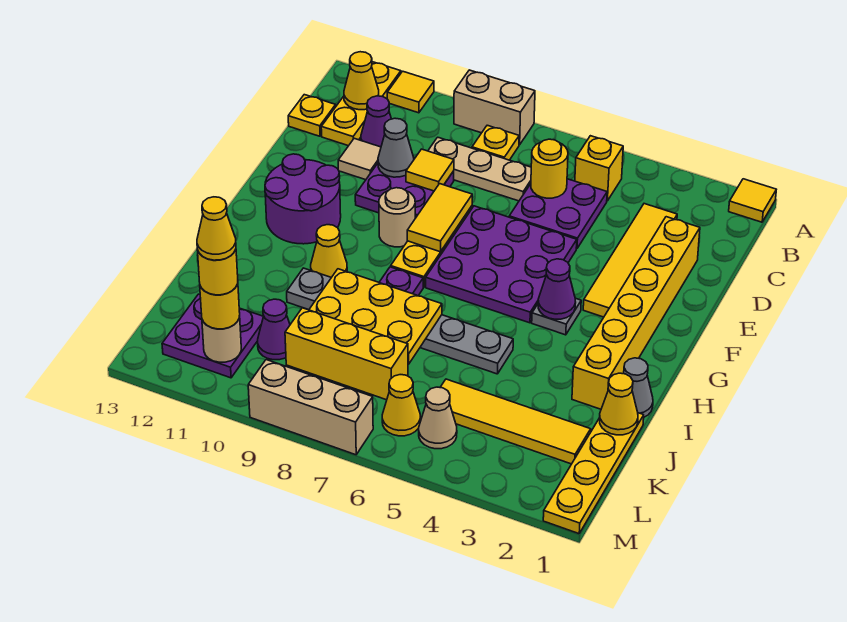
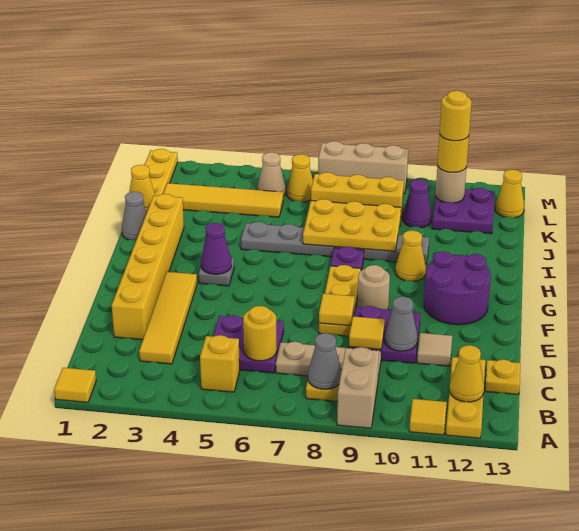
tan brick A8:A9 level 1 -> tan brick A9:B9 level 1
none -> grey cone B8 level 2
purple cone C11 level 1 -> none
purple plate E5:G7 level 1 -> none
yellow tile E8:F8 level 2 -> yellow tile E8 level 2
yellow cone L11 level 5 -> yellow cone L13 level 1

